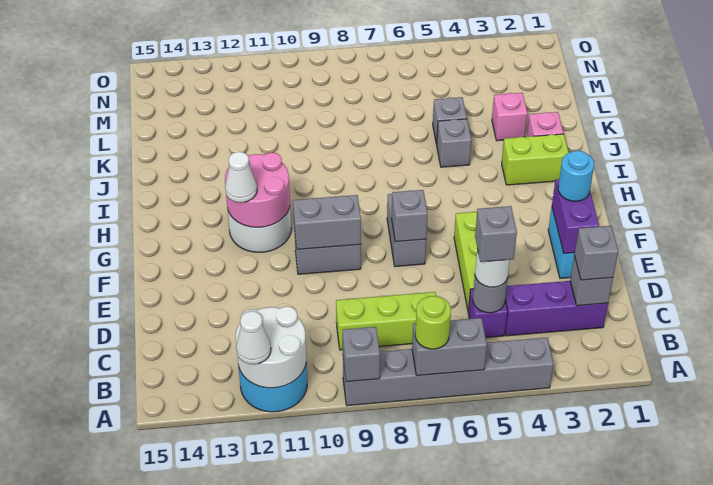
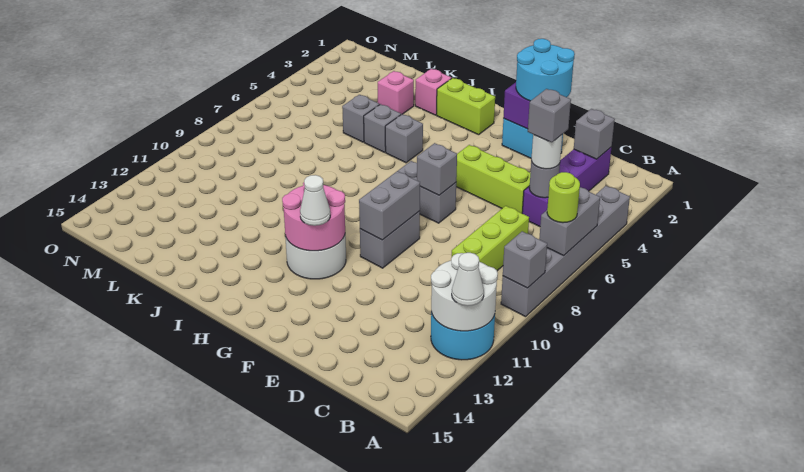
grey brick C2 level 3 -> grey brick I5 level 1
cyan round brick F2 level 3 -> cyan round brick E1:F2 level 3
lime brick I2:I3 level 1 -> lime brick H2:I2 level 1

